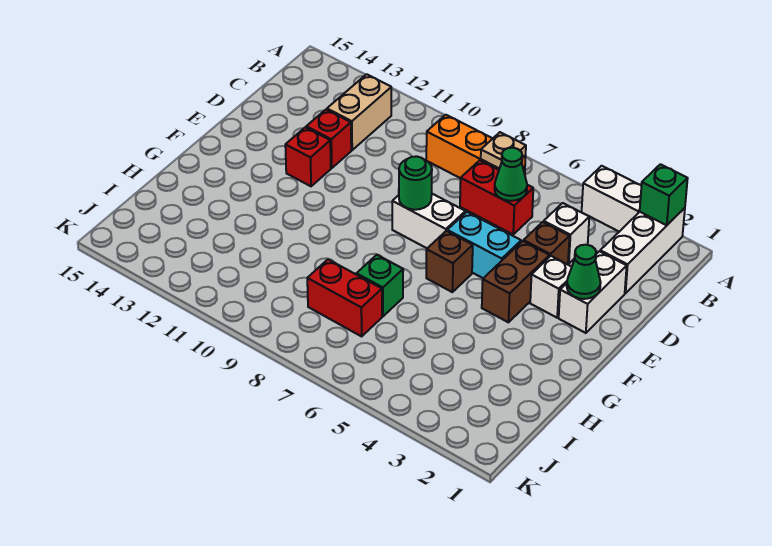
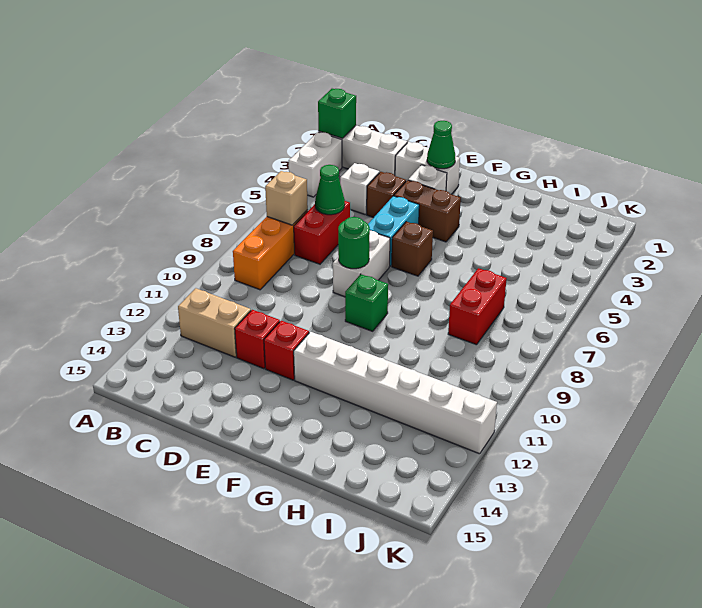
tan plate B7 level 2 -> tan brick B7 level 2
none -> white brick F12:K12 level 1
green brick H7 level 1 -> green brick F9 level 1

